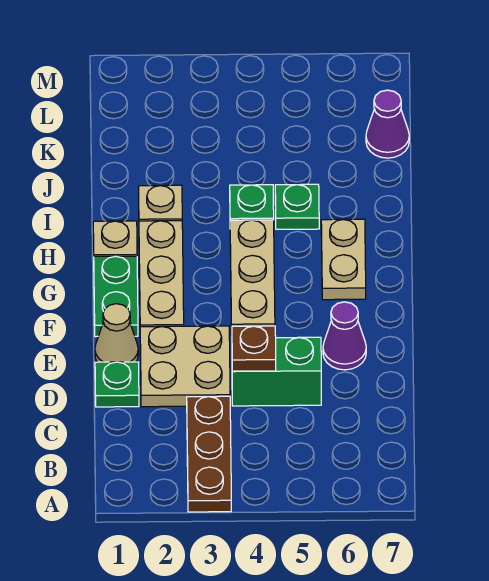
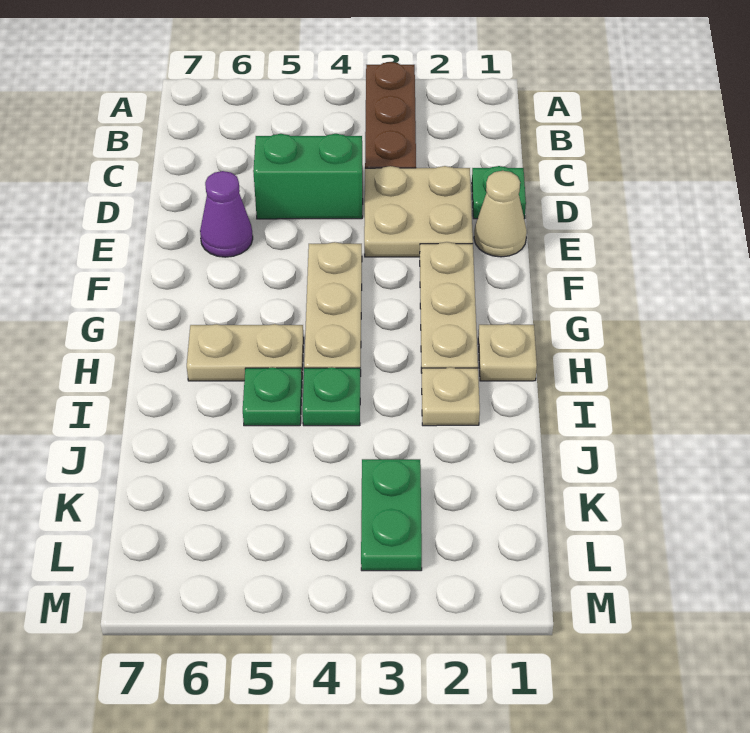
brown plate D4 level 2 -> none
green plate F1:G1 level 1 -> green plate K3:L3 level 1
tan plate G6:H6 level 1 -> tan plate H5:H6 level 1
purple cone K7 level 1 -> none

